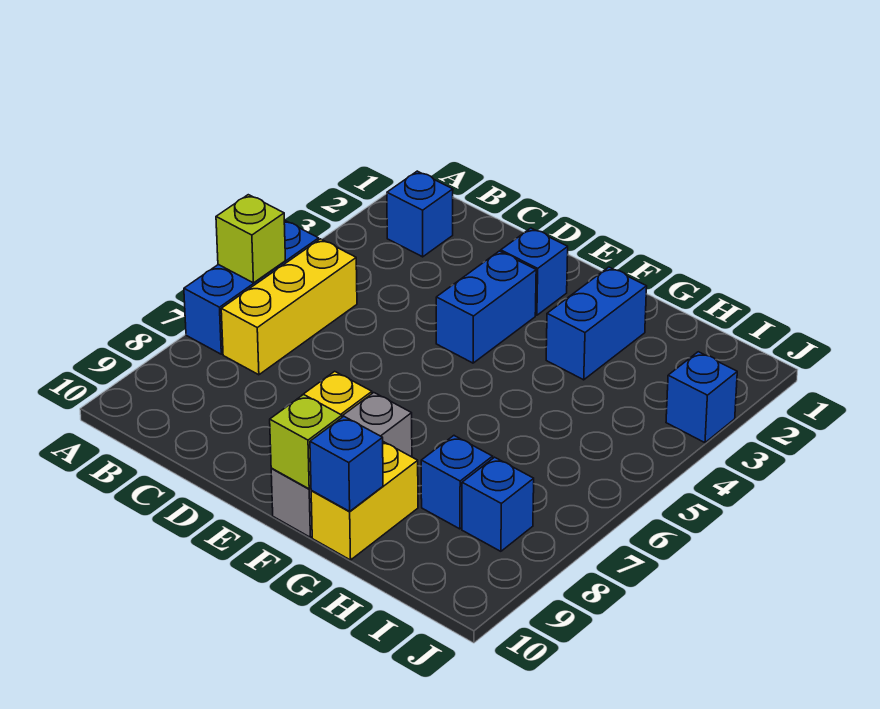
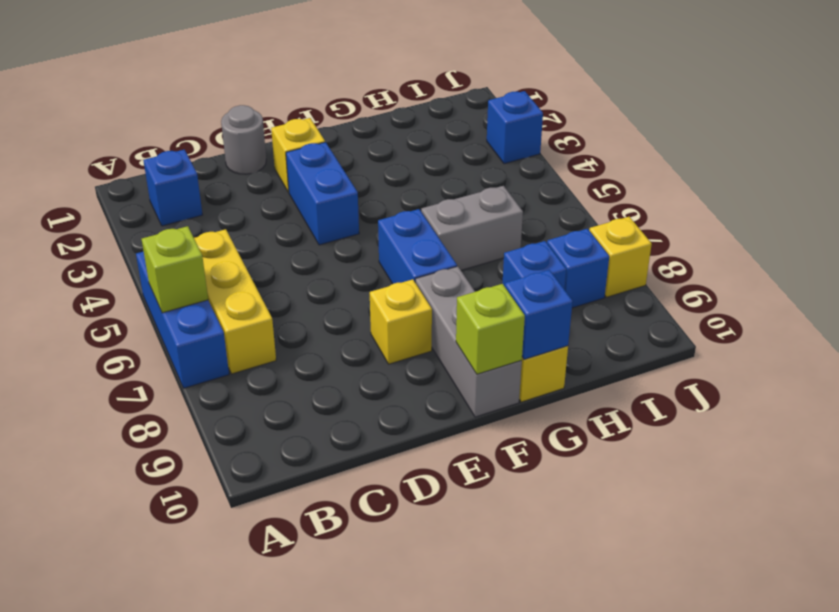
none -> grey round brick D1 level 1
blue brick E2 level 1 -> yellow brick E2 level 1
blue brick G2:G3 level 1 -> blue brick F6:F7 level 1
none -> grey brick G6:H6 level 1
none -> yellow brick J8 level 1

